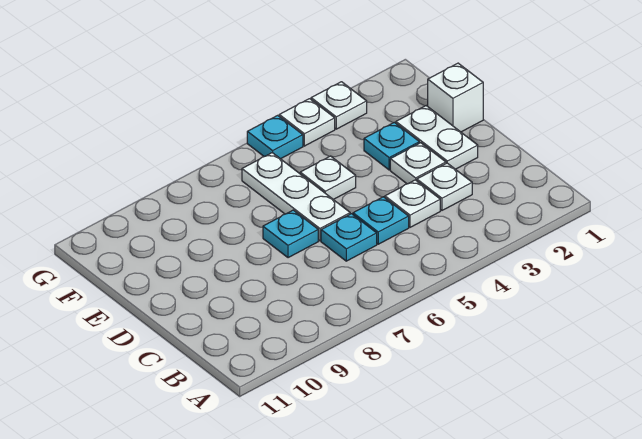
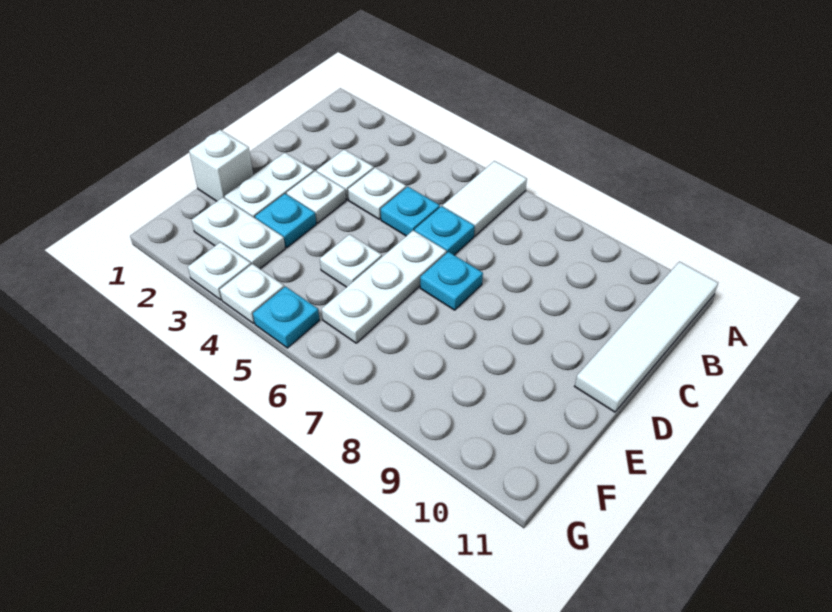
none -> white tile A6:B6 level 1
none -> white tile A11:D11 level 1
none -> white plate F2:F3 level 1

